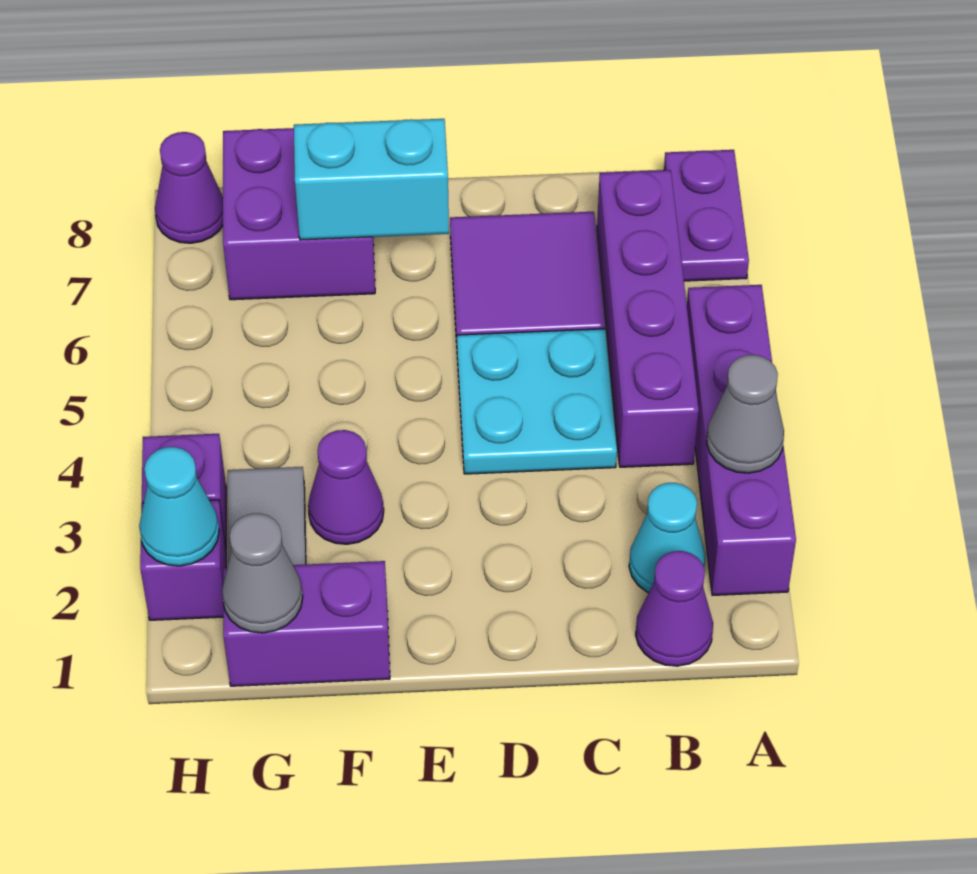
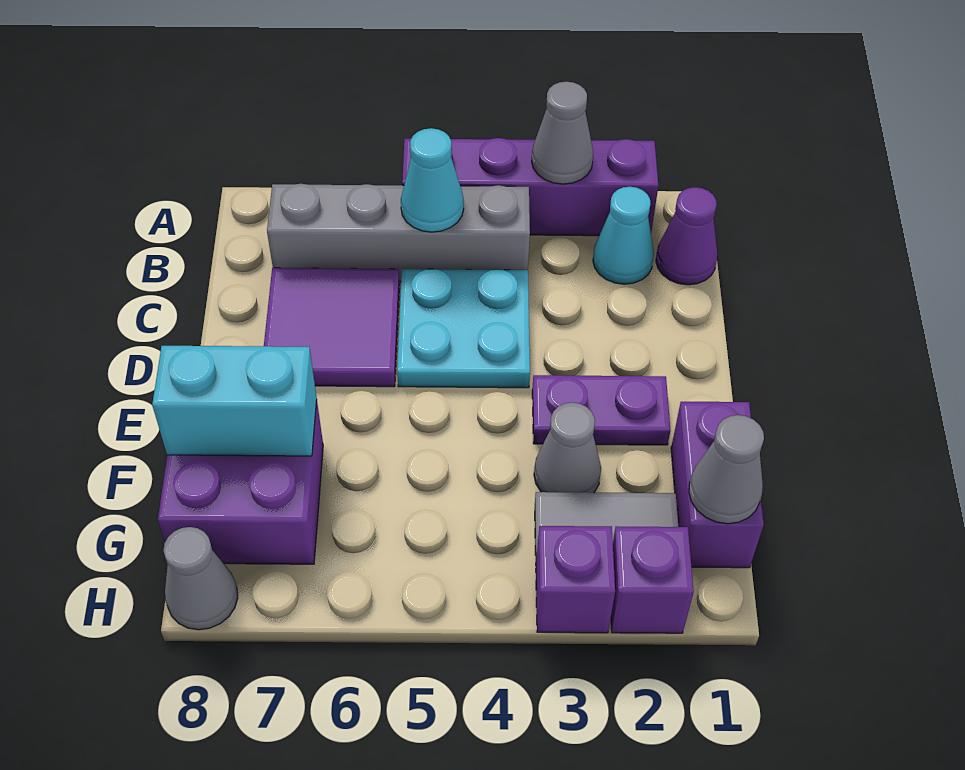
purple plate A7:A8 level 1 -> purple plate E2:E3 level 1
purple brick B4:B7 level 1 -> grey brick B4:B7 level 1
cyan brick E7:F7 level 2 -> cyan brick F7:F8 level 2
purple cone F3 level 1 -> grey cone F3 level 1
cyan cone H2 level 2 -> cyan cone B5 level 2
purple cone H8 level 1 -> grey cone H8 level 1

